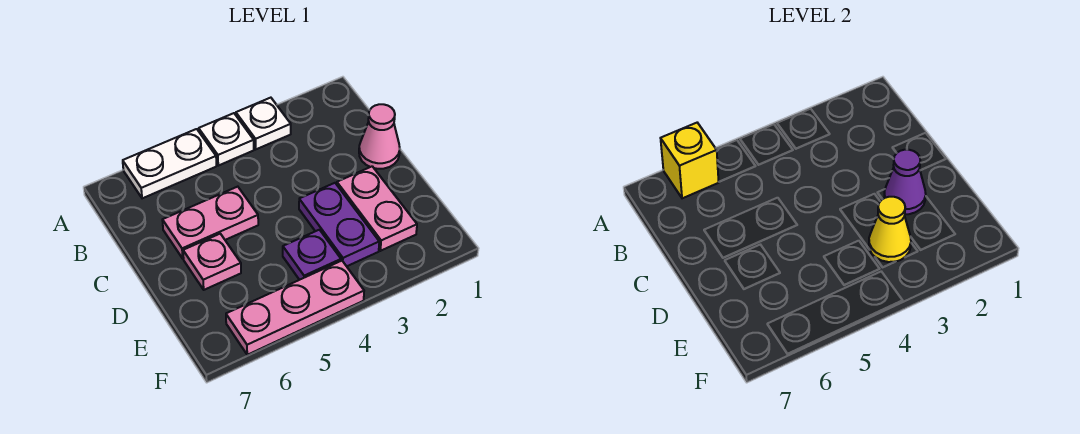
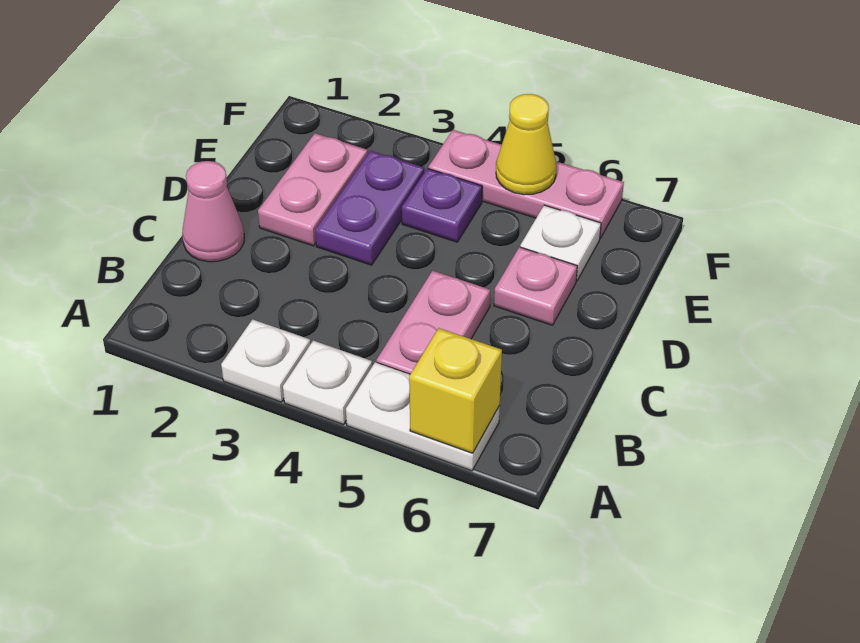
pink plate C5:C6 level 1 -> pink plate B5:C5 level 1
purple cone D2 level 2 -> none
yellow cone E3 level 2 -> yellow cone F5 level 2
none -> white plate E6 level 1

